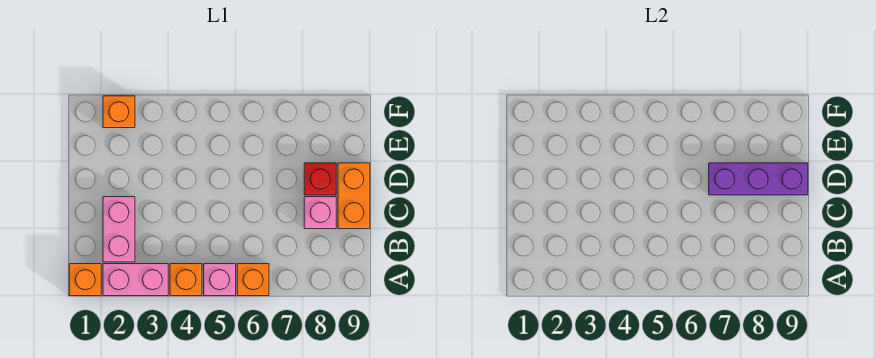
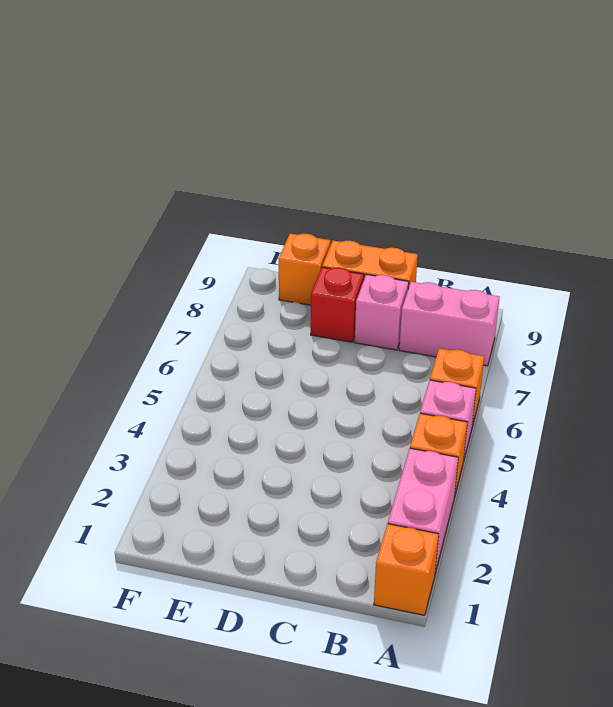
pink brick B2:C2 level 1 -> pink brick A8:B8 level 1
purple brick D7:D9 level 2 -> none
orange brick F2 level 1 -> orange brick E9 level 1

